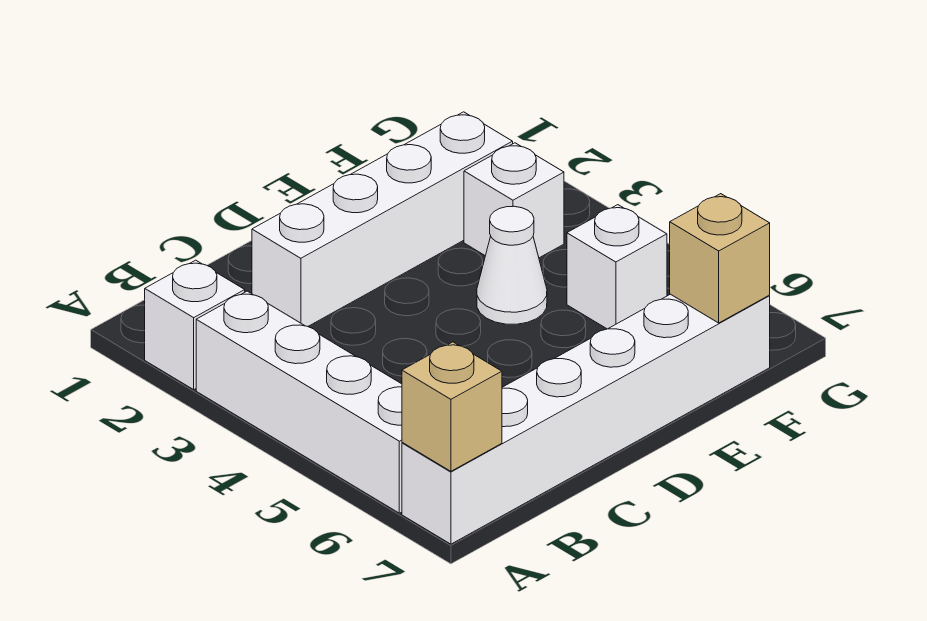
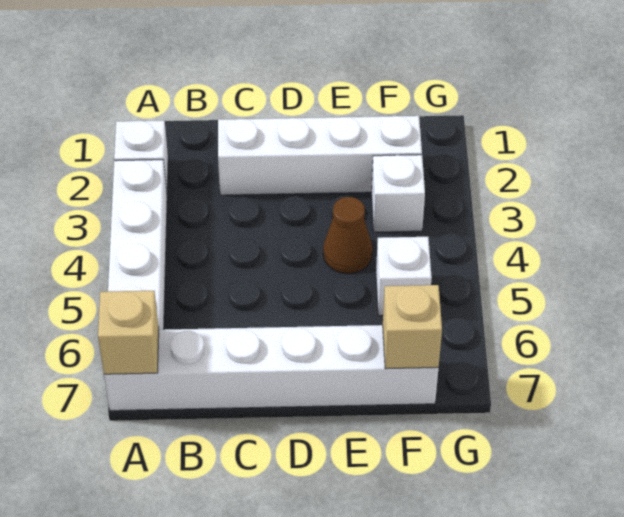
white cone E4 level 1 -> brown cone E4 level 1

